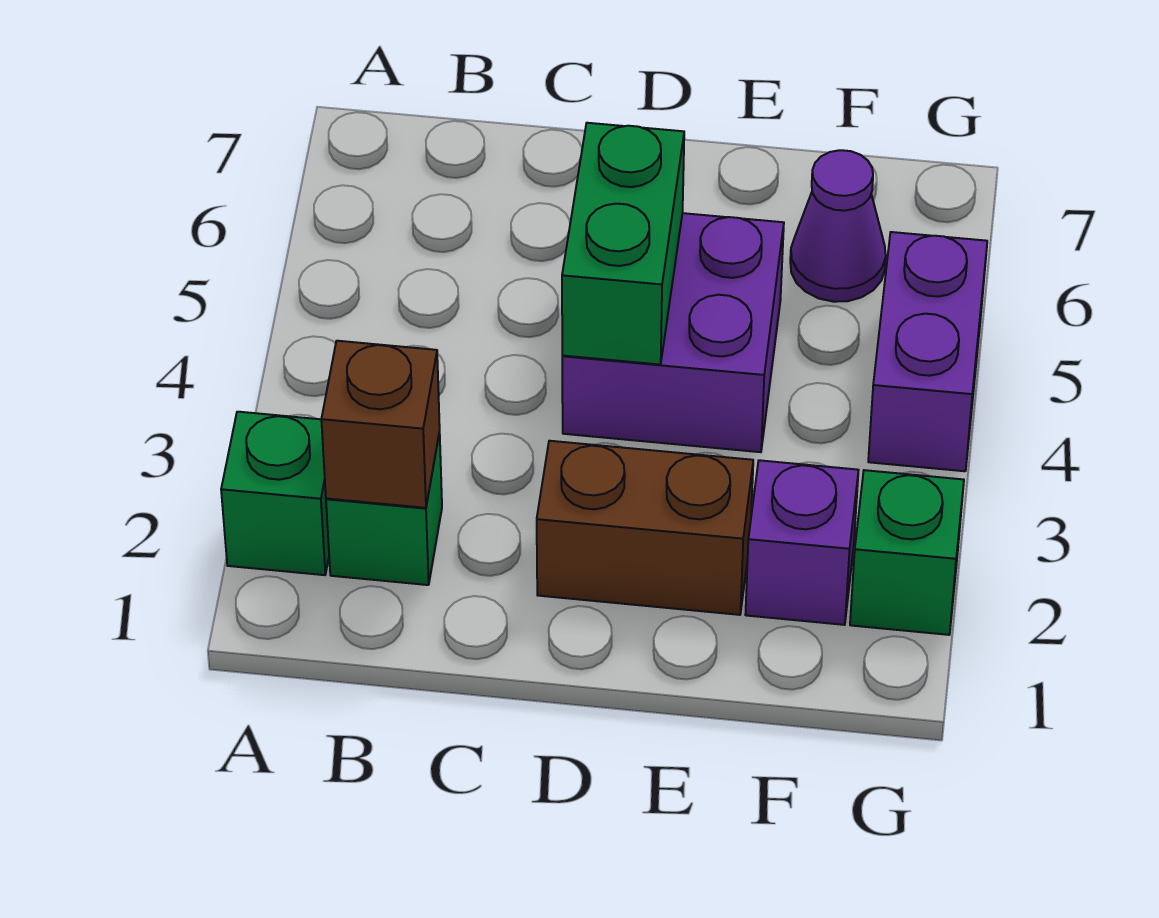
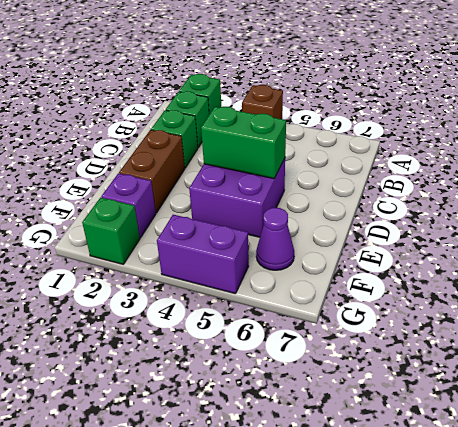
brown brick B2 level 2 -> brown brick A4 level 1
none -> green brick C2 level 1

